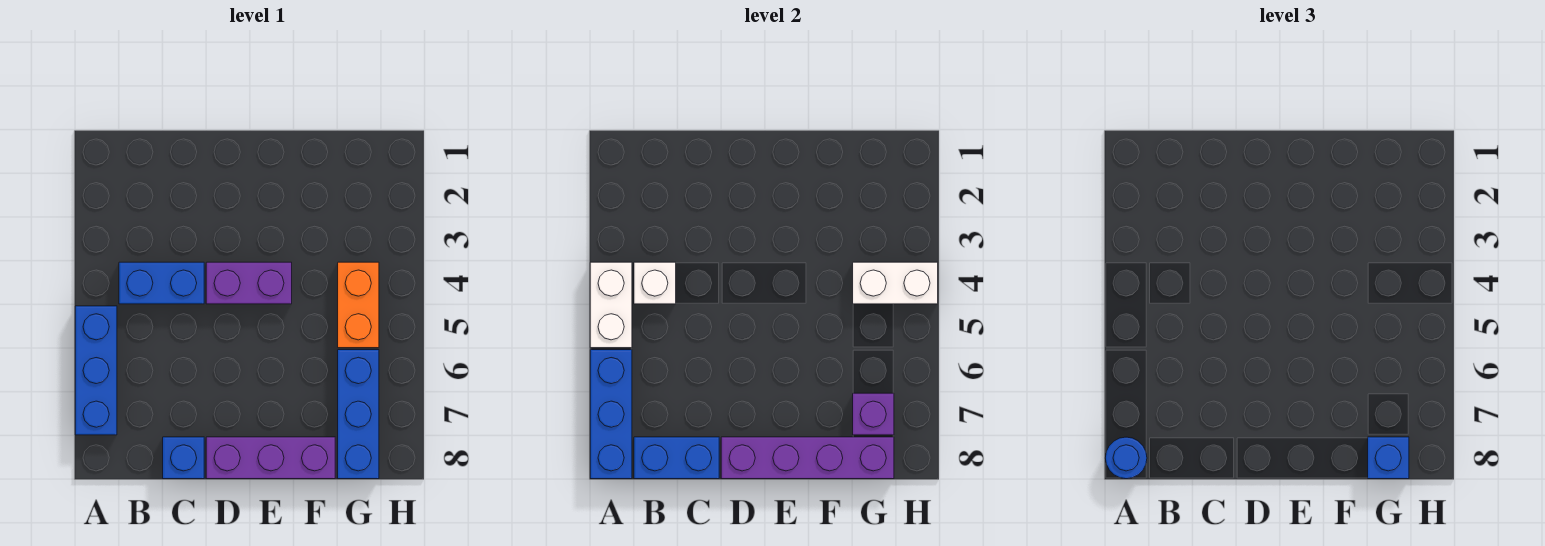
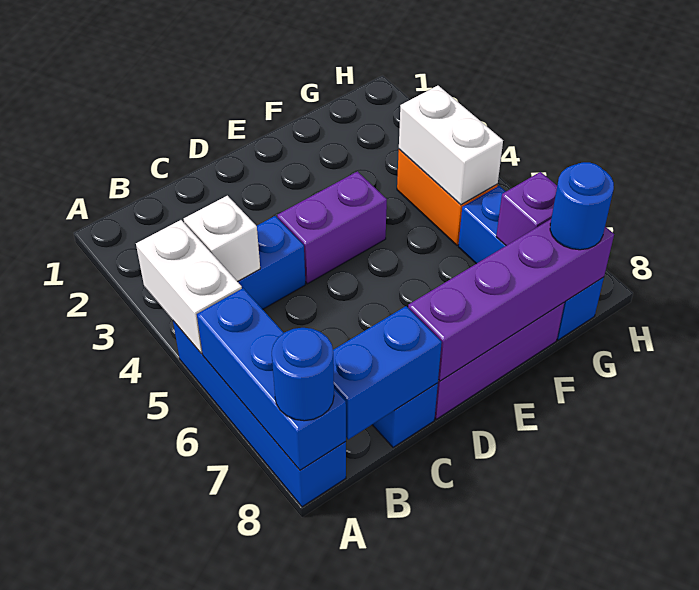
blue brick A5:A7 level 1 -> blue brick A5:A8 level 1
white brick G4:H4 level 2 -> white brick G4:G5 level 2
blue brick G8 level 3 -> blue round brick G8 level 3

